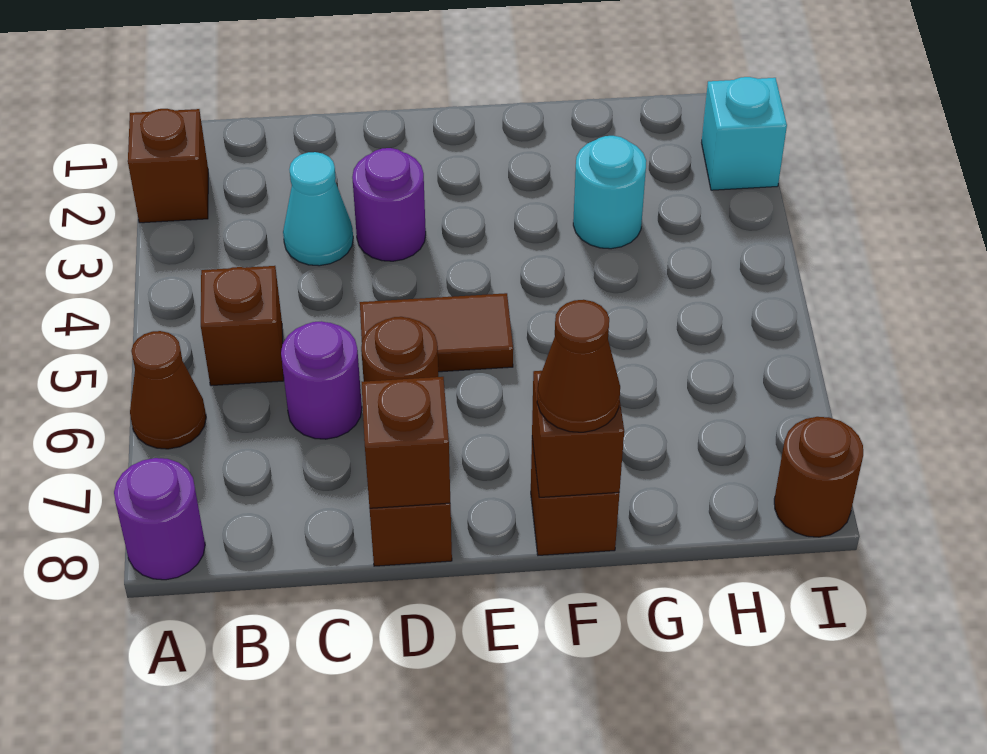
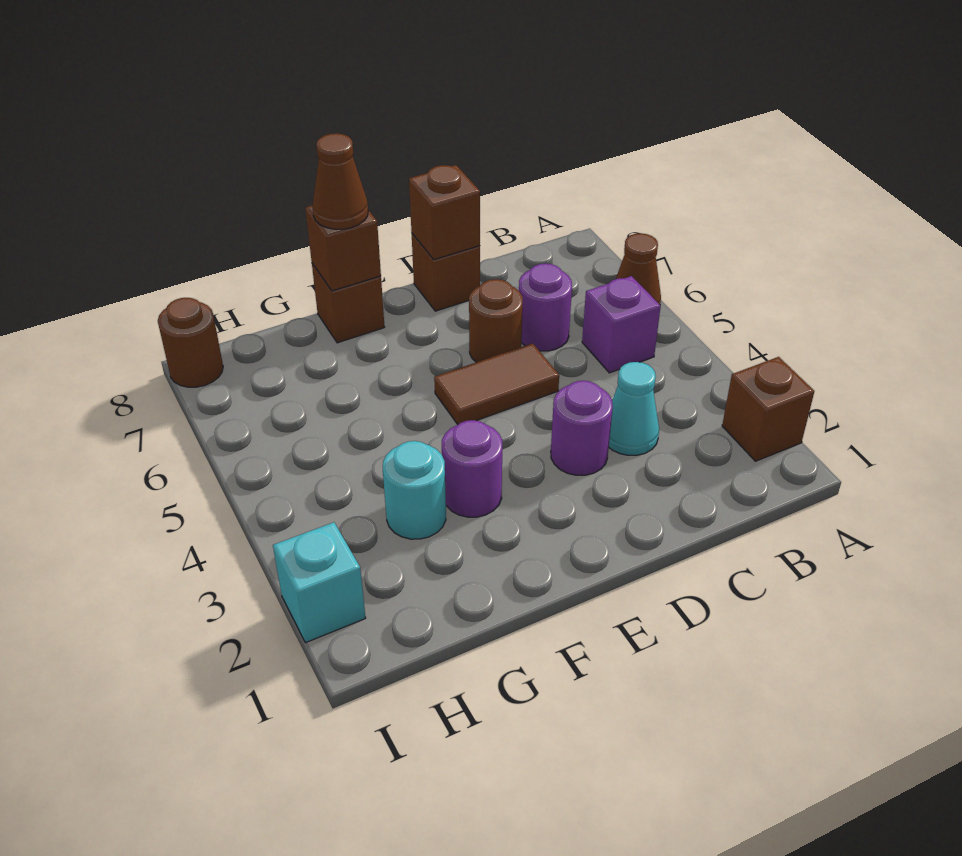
purple round brick A8 level 1 -> purple round brick F3 level 1
brown brick B5 level 1 -> purple brick B5 level 1

